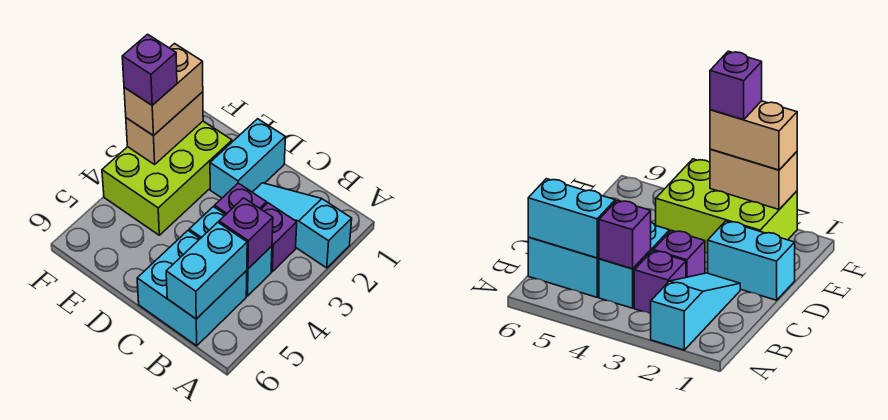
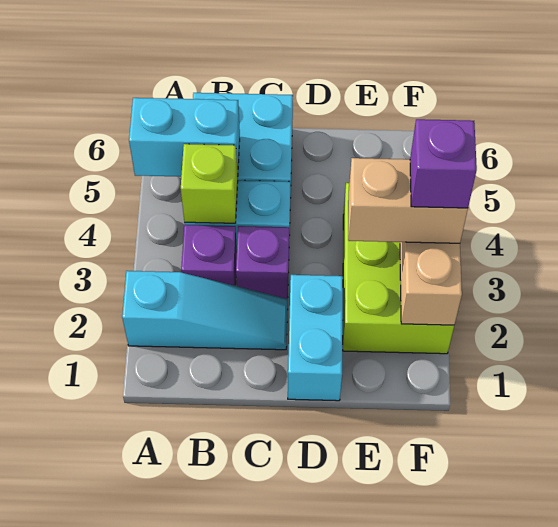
purple brick B4 level 2 -> lime brick B4 level 2
cyan brick B5:B6 level 2 -> cyan brick A5:B5 level 2
tan brick F2:F3 level 3 -> tan brick E3:F3 level 3

